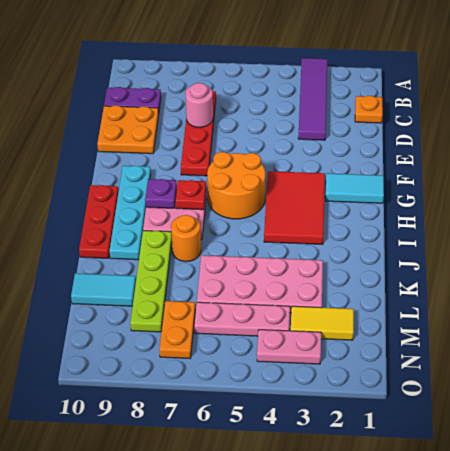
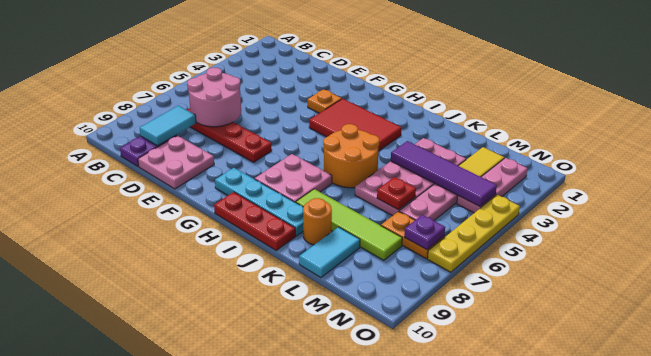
purple tile A3:D3 level 1 -> purple tile K4:N4 level 2
orange plate C1 level 1 -> orange plate F3 level 1
pink round brick D7 level 2 -> pink round brick C6:D7 level 2
orange plate D9:E10 level 1 -> pink plate D9:E10 level 1
cyan tile G1:G2 level 1 -> cyan tile C8:C9 level 2
orange round brick G5:H6 level 1 -> orange round brick I5:J6 level 1
red plate H7 level 2 -> red plate L6 level 2
purple plate H8 level 2 -> purple plate N7 level 2
orange round brick J7 level 1 -> orange round brick K9 level 1
lime plate J8:M8 level 1 -> lime tile J8:M8 level 1
pink plate N3:N4 level 1 -> pink plate N2:N4 level 1
none -> yellow plate O4:O7 level 1

